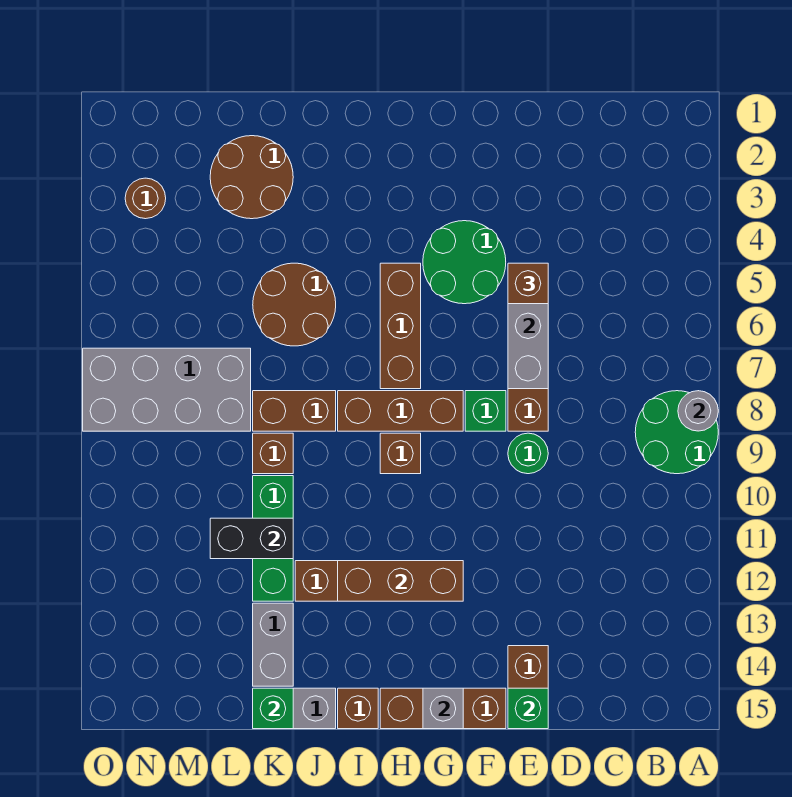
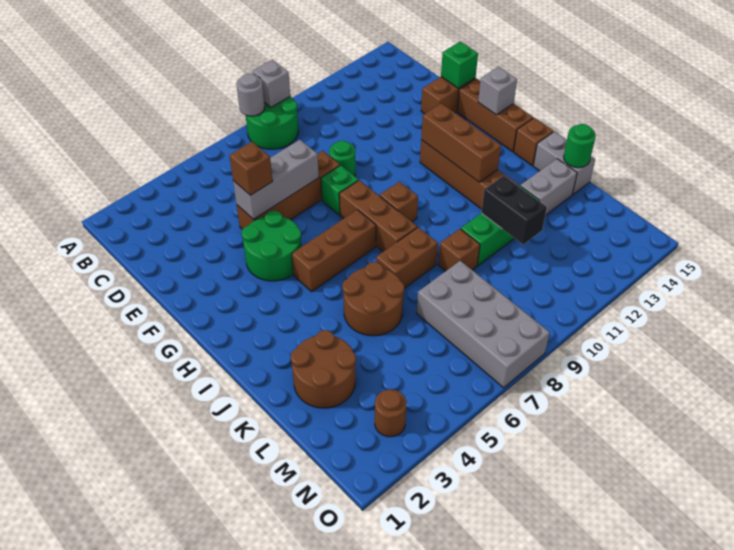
none -> grey brick A9 level 2
brown brick J8:K8 level 1 -> brown brick J7:J8 level 1
green brick K15 level 2 -> green round brick K15 level 2

